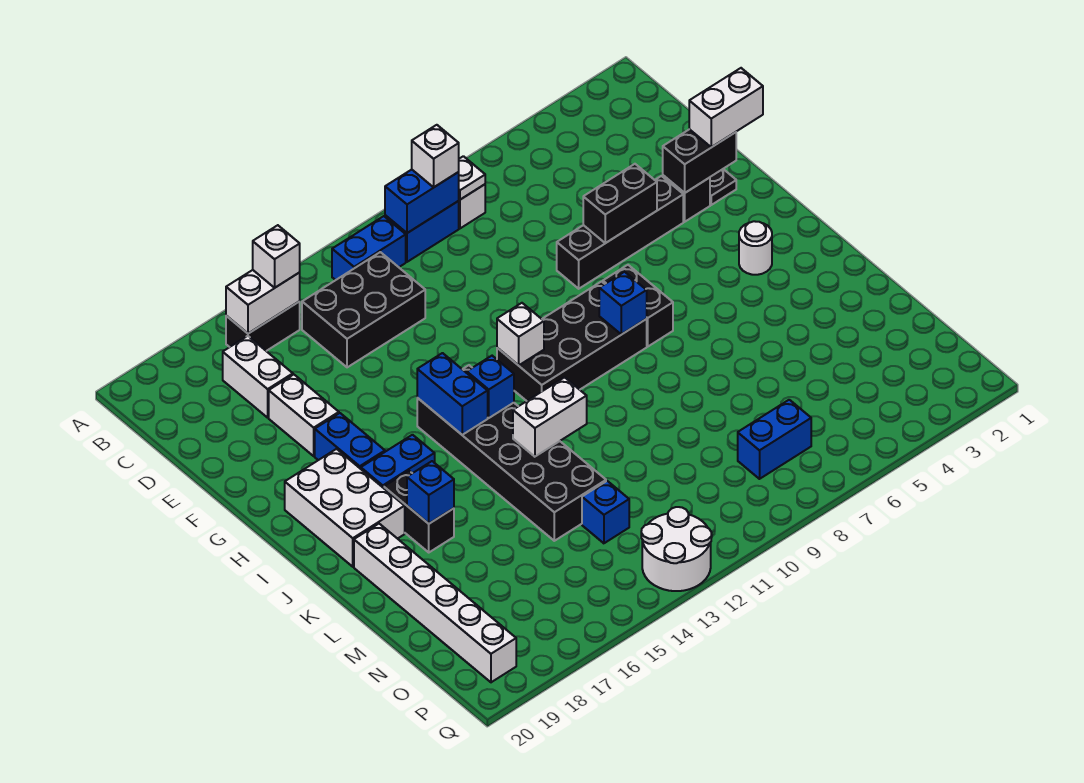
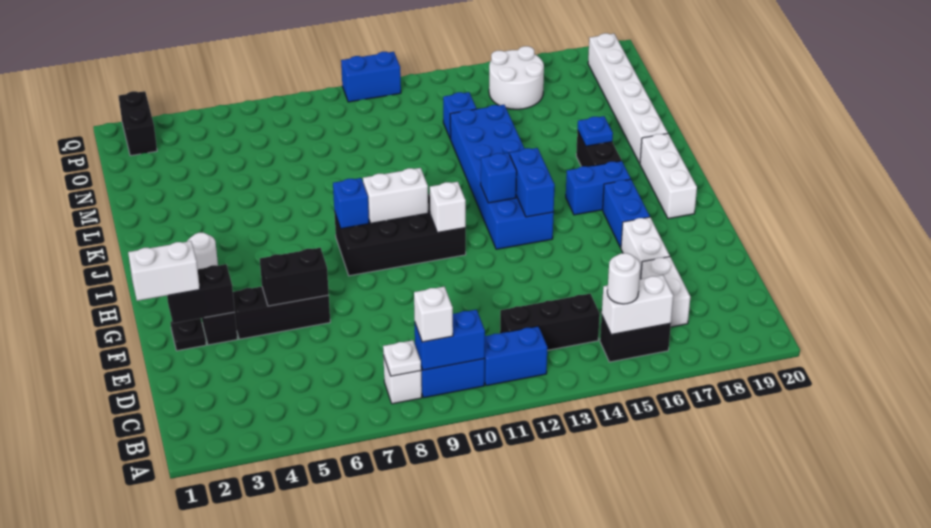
white brick B15 level 3 -> white round brick B15 level 3
black brick C12:D14 level 1 -> black brick C12:C14 level 1
black brick F4:F7 level 1 -> black brick F4:F6 level 1
black brick H7:I7 level 1 -> black brick P2:Q2 level 1
black brick H13:M14 level 1 -> blue brick H13:M14 level 1
white brick H18:J19 level 1 -> white brick H19:J19 level 1
white brick K12:K13 level 2 -> white brick I9:I10 level 2
blue brick K17 level 2 -> blue plate K17 level 2
blue brick O7:O8 level 1 -> blue brick Q10:Q11 level 1
white round brick P12:Q13 level 1 -> white round brick O15:P16 level 1

